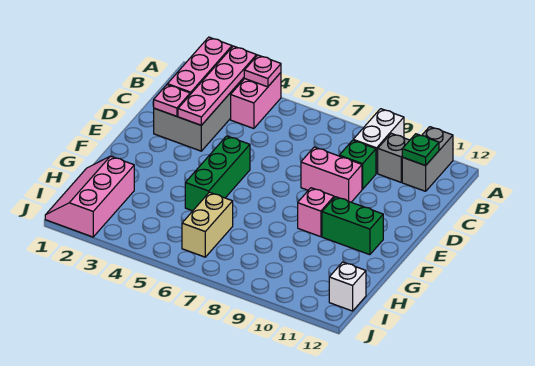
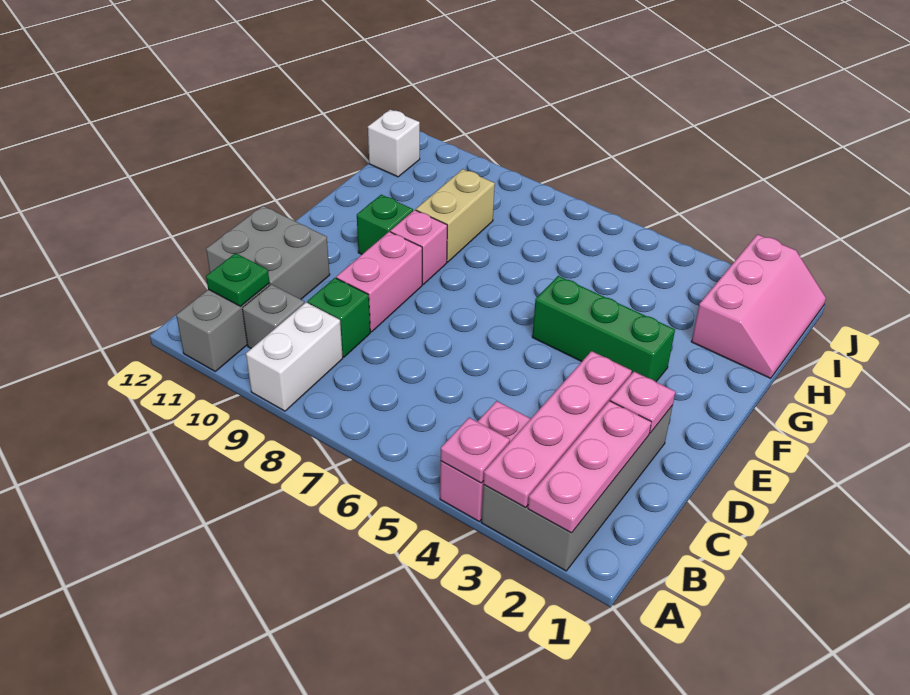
none -> grey brick C11:D12 level 1
pink brick D8:D9 level 1 -> pink brick D9:E9 level 1
green brick E5:G5 level 1 -> green brick F3:F5 level 1
green brick F10:F11 level 1 -> green brick F10 level 1
tan brick H6:I6 level 1 -> tan brick G9:H9 level 1

